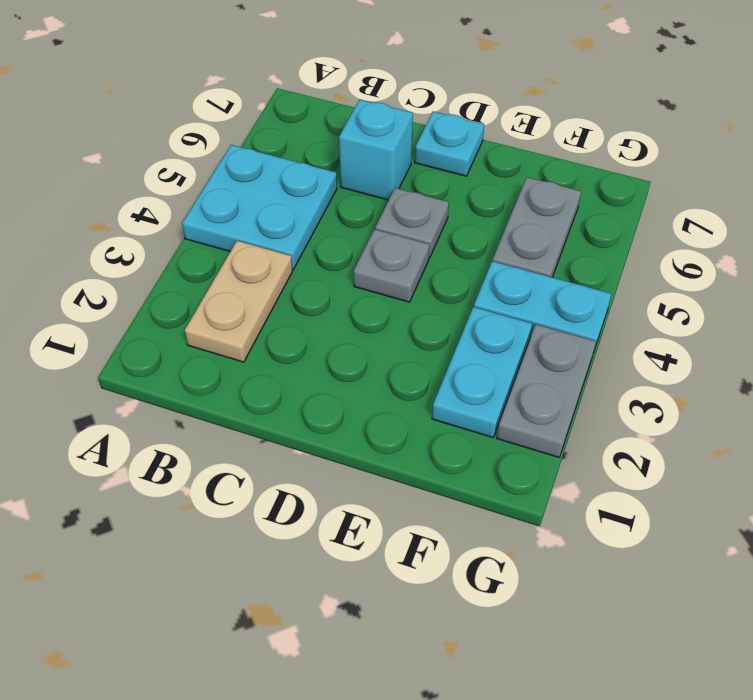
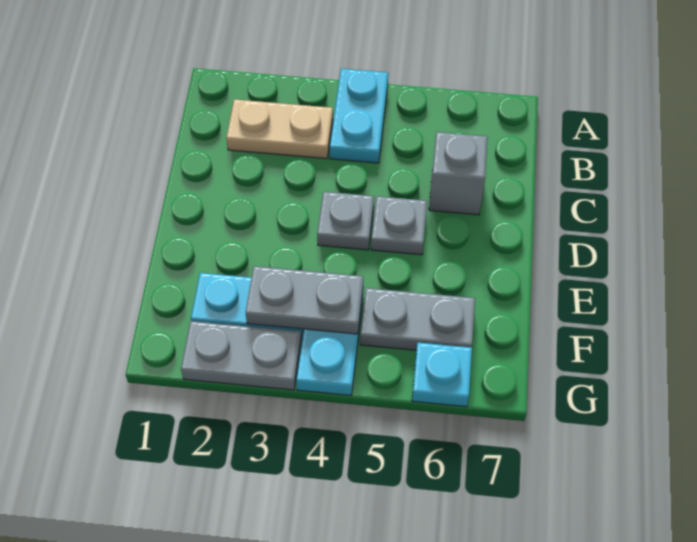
cyan plate A4:B5 level 1 -> cyan plate A4:B4 level 1
cyan brick C6 level 1 -> grey brick C6 level 1
cyan plate D7 level 1 -> cyan plate G6 level 1
none -> grey plate F3:F4 level 2

